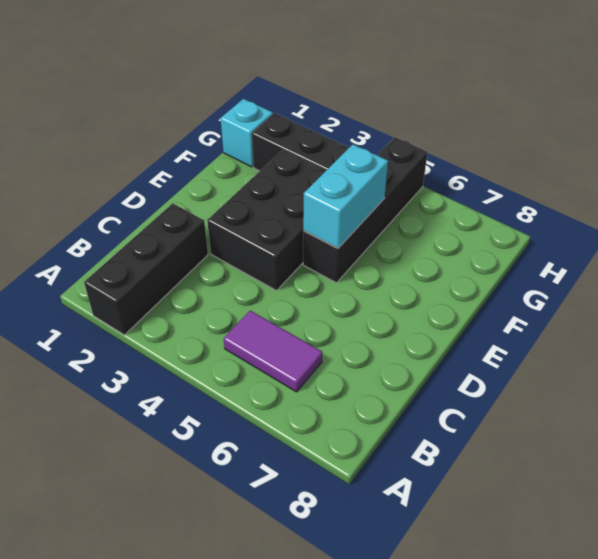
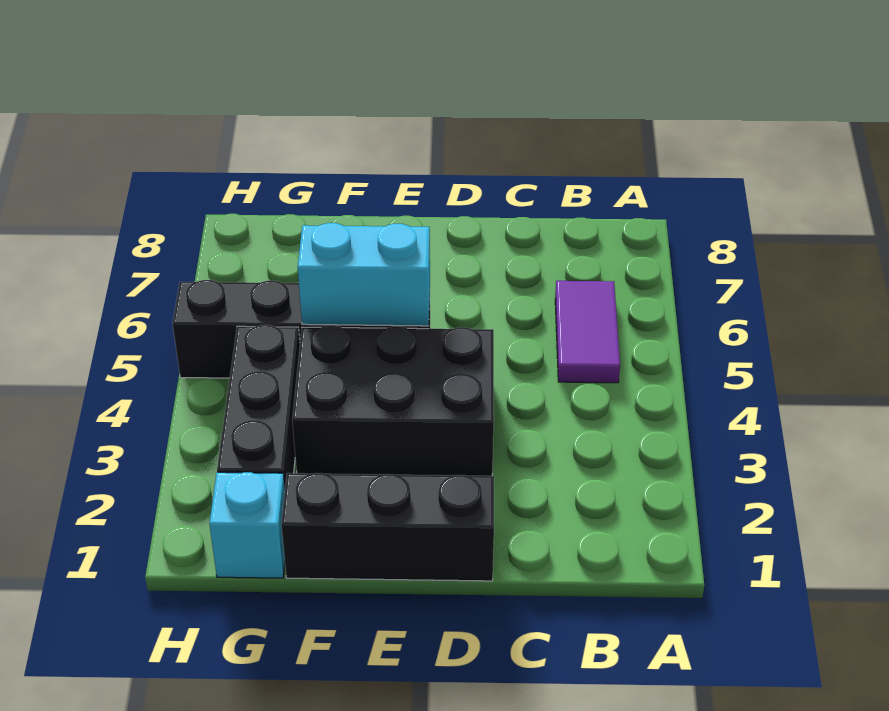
black brick A2:C2 level 1 -> black brick D1:F1 level 1

